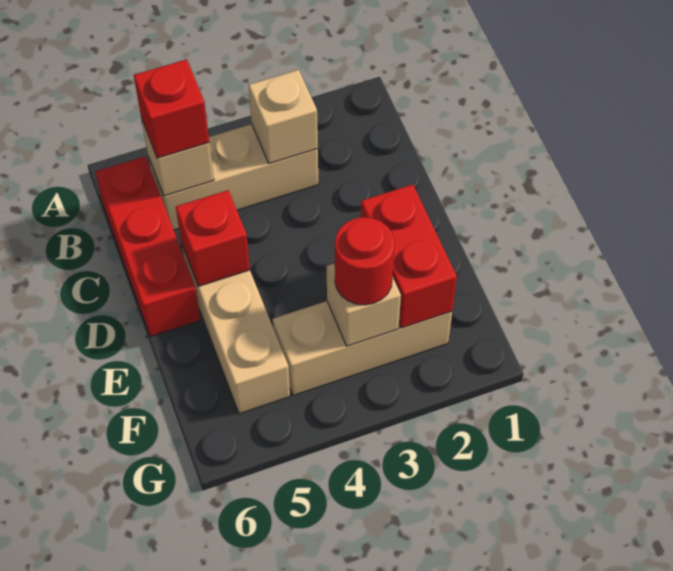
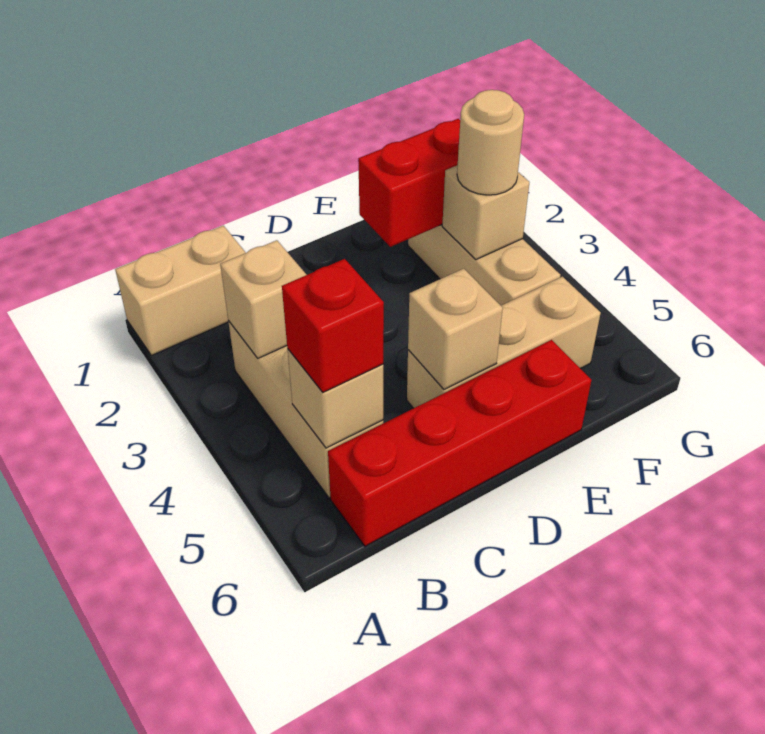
none -> tan brick A1:B1 level 1
red brick B6:D6 level 1 -> red brick B6:E6 level 1
red brick D5 level 2 -> tan brick D5 level 2
red round brick F3 level 3 -> tan round brick F3 level 3

